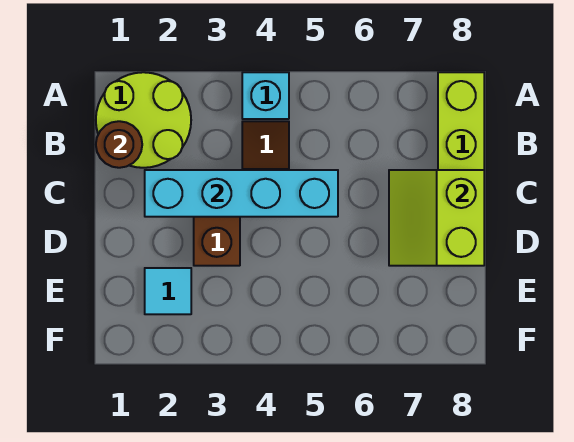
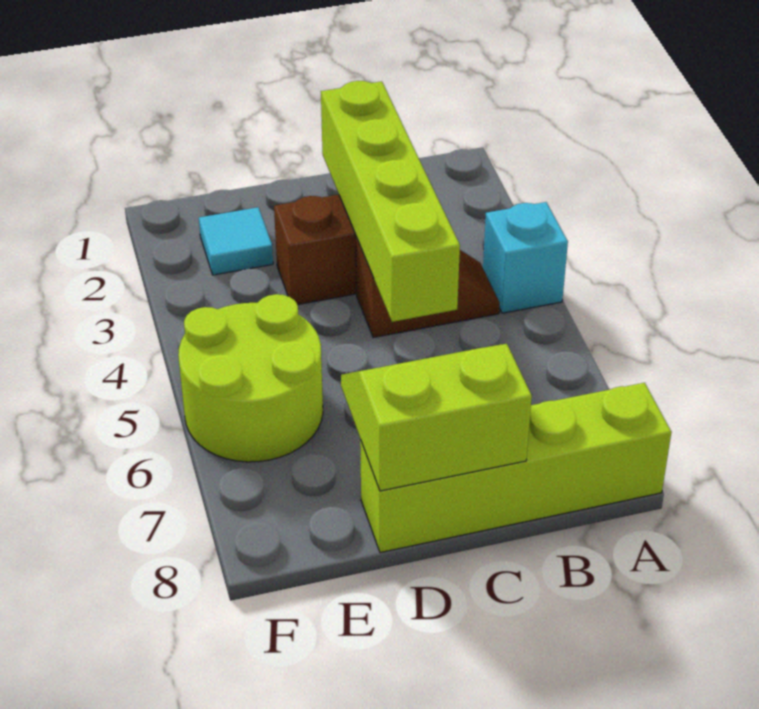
lime round brick A1:B2 level 1 -> lime round brick E5:F6 level 1
brown round brick B1 level 2 -> none
cyan brick C2:C5 level 2 -> lime brick C2:C5 level 2

